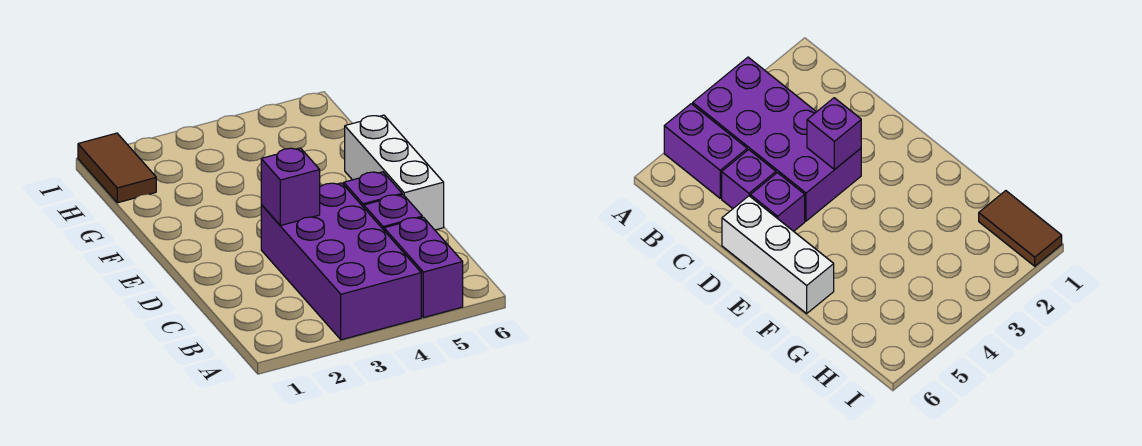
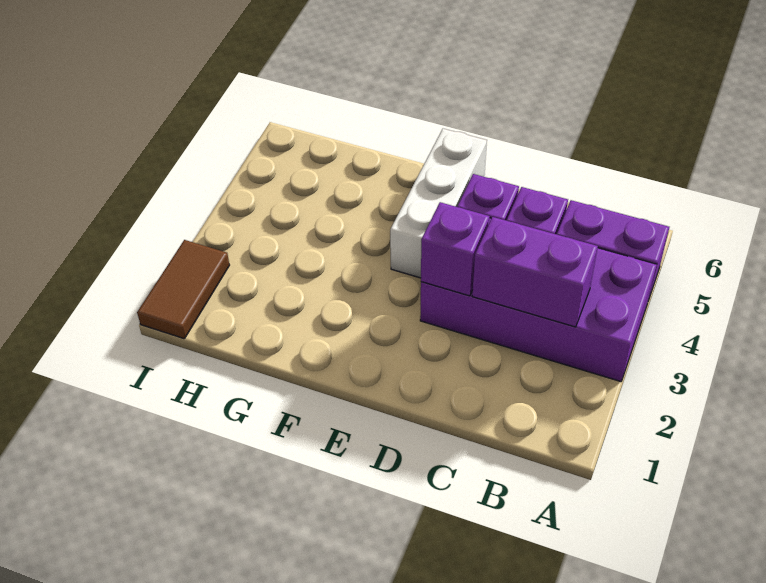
none -> purple brick B3:C3 level 2
white brick D6:F6 level 1 -> white brick E4:E6 level 1
brown tile H1:I1 level 1 -> brown tile I1:I2 level 1

